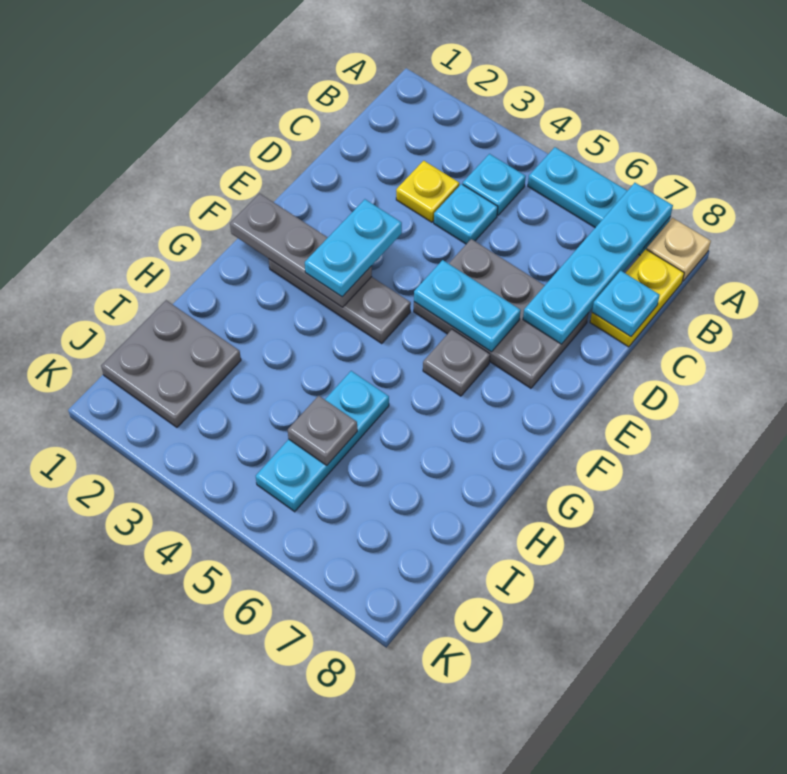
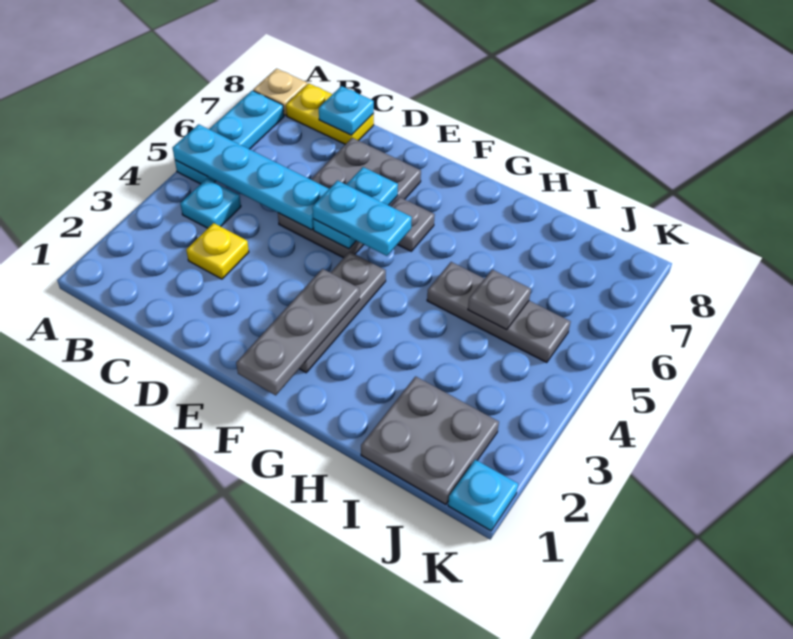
cyan plate A7:D7 level 2 -> cyan plate A5:D5 level 2
cyan plate C4 level 1 -> cyan plate K1 level 1
cyan plate E3:F3 level 3 -> cyan plate E5:F5 level 3
cyan plate H5:J5 level 1 -> grey plate H5:J5 level 1

